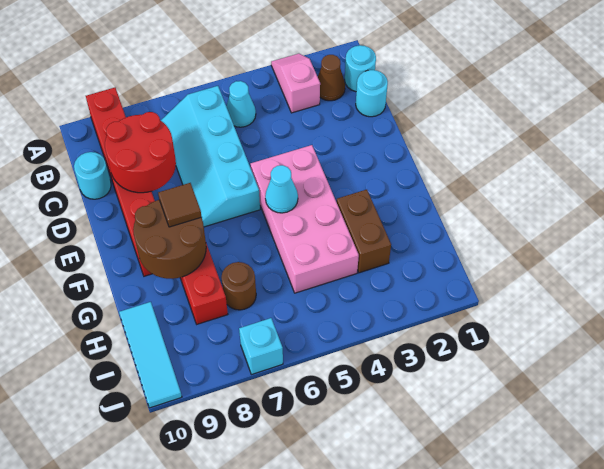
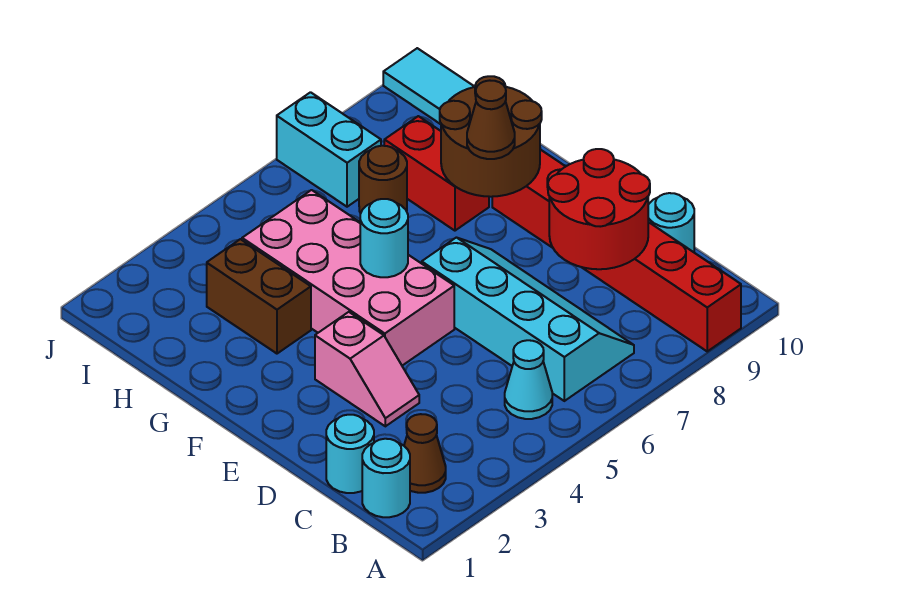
pink slope A3:B3 level 1 top B -> pink slope D3:E3 level 1 top E
cyan cone F5 level 2 -> cyan round brick F5 level 2
brown tile F8 level 3 -> brown cone F8 level 3
cyan brick J7 level 1 -> cyan brick I7:J7 level 1

